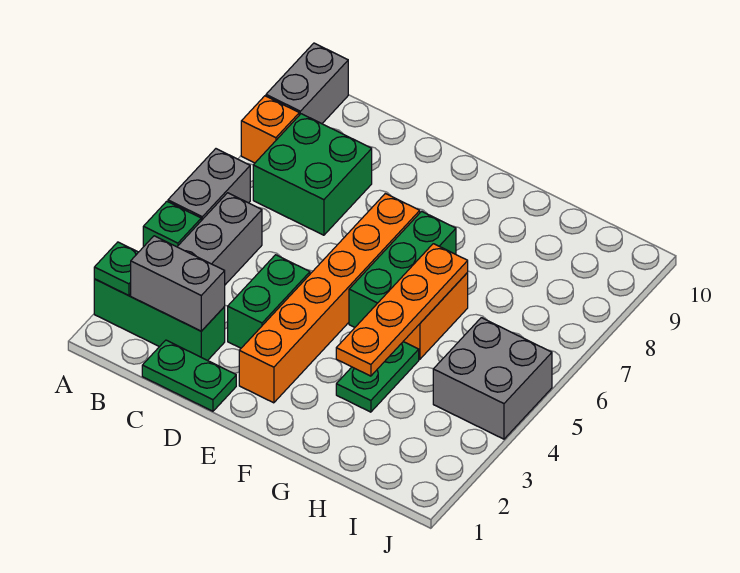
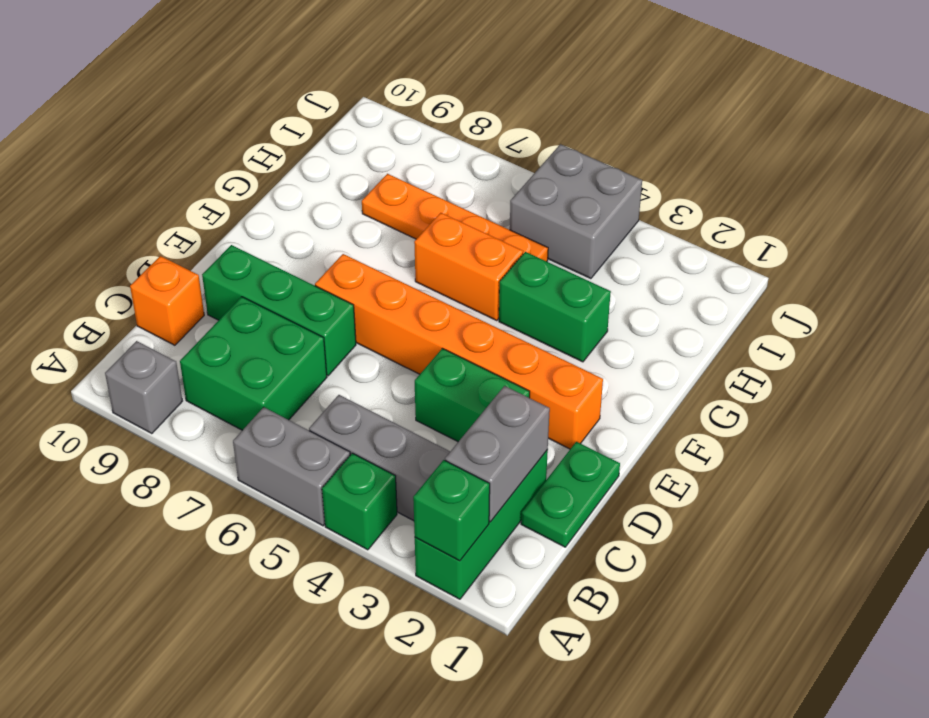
green plate A2 level 2 -> green brick A2 level 2
orange brick A8 level 1 -> orange brick C10 level 1
grey brick A9:A10 level 1 -> grey brick A9 level 1
green brick F5:F7 level 1 -> green brick D7:D9 level 1
green plate G3:G4 level 1 -> green brick G3:G4 level 1
orange plate G3:G6 level 2 -> orange plate H5:H8 level 1

